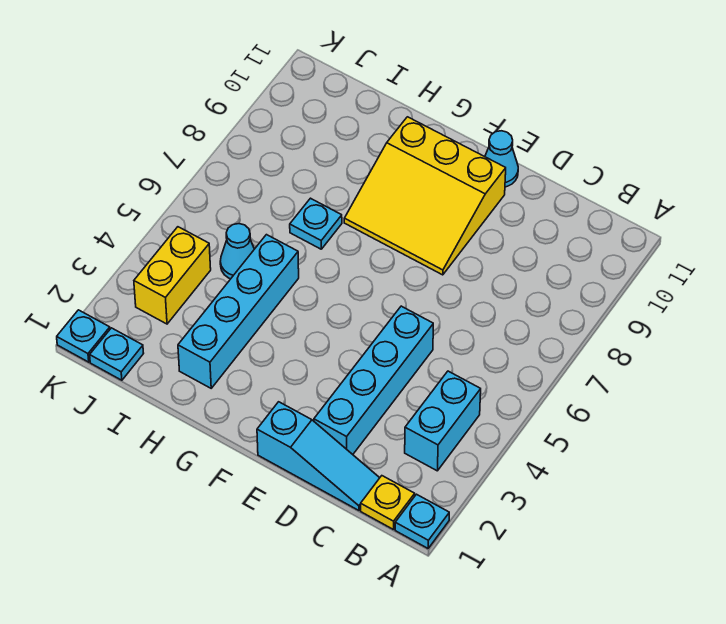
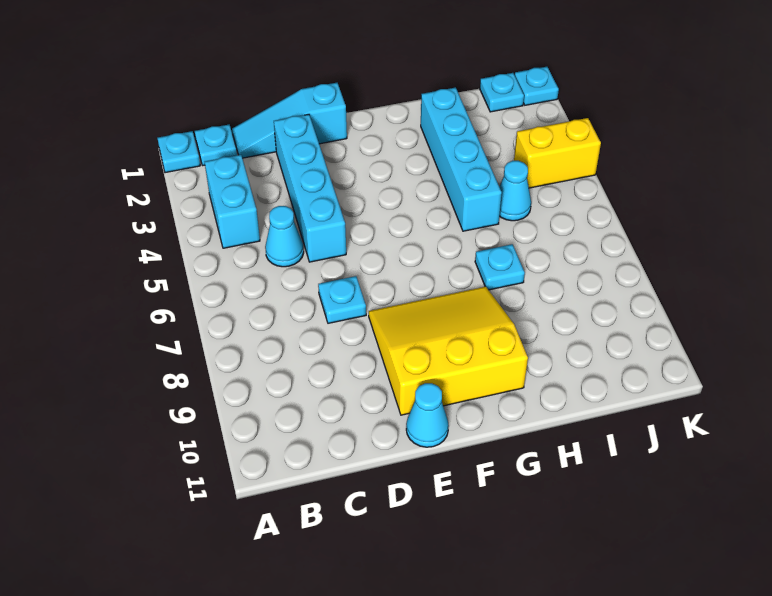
yellow plate B1 level 1 -> cyan plate B1 level 1
none -> cyan cone C5 level 1
none -> cyan plate D7 level 1
yellow brick J3:J4 level 1 -> yellow brick J4:K4 level 1

